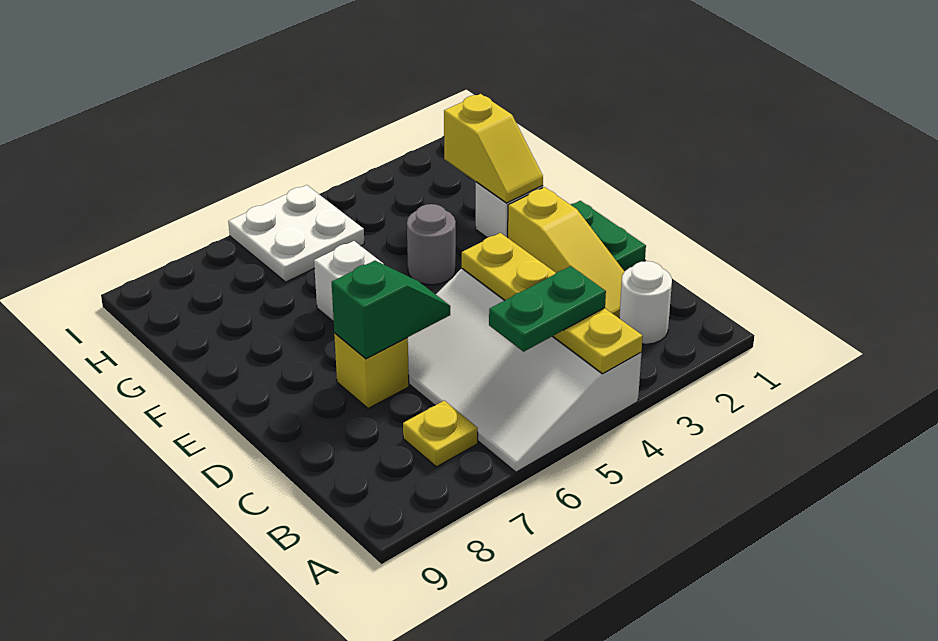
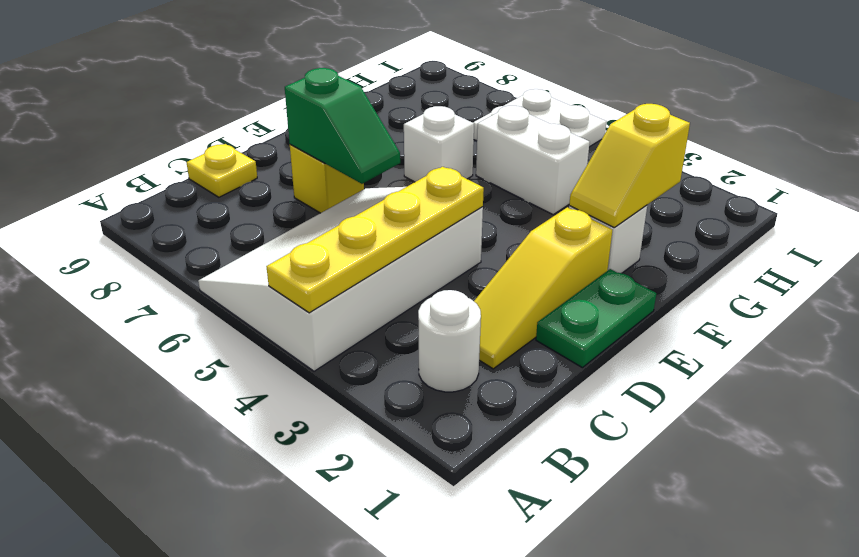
green plate B4:B5 level 3 -> none
yellow plate B7 level 1 -> yellow plate C9 level 1
grey round brick F4 level 1 -> none
none -> white brick G4:G5 level 1

